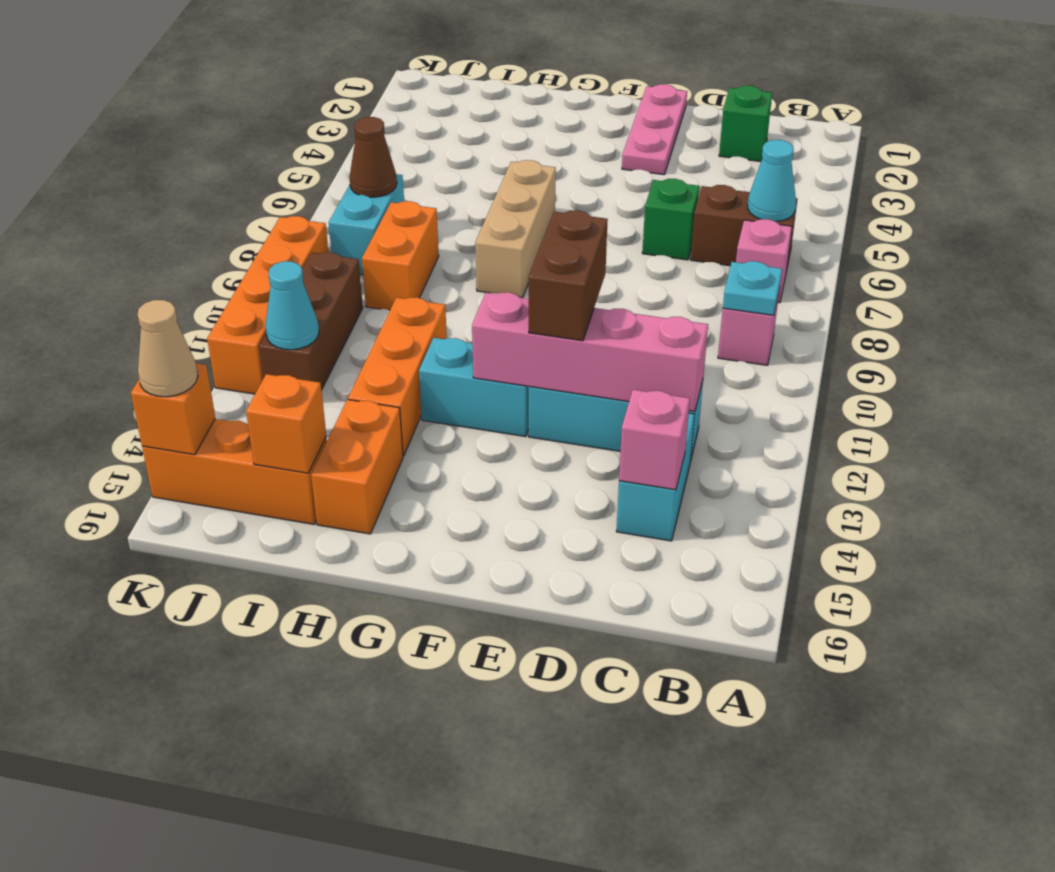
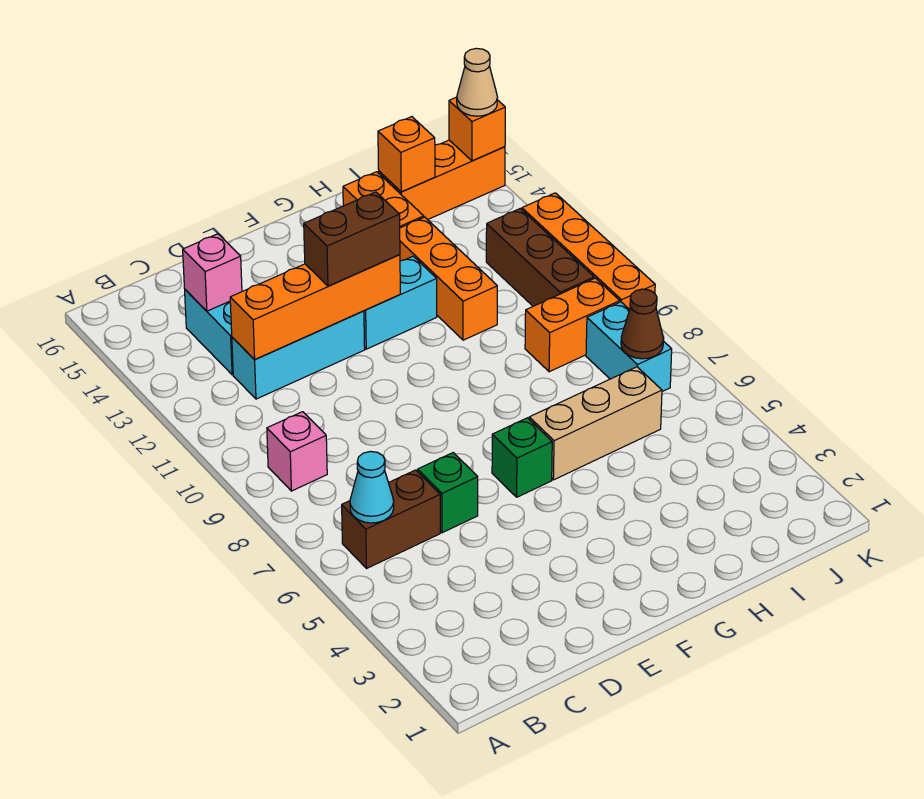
pink brick B7 level 1 -> none
cyan plate B9 level 2 -> none
green brick C2 level 1 -> green brick F6 level 1
pink brick C12:F12 level 2 -> orange brick C12:F12 level 2
pink plate E1:E3 level 1 -> none
brown brick E11:E12 level 3 -> brown brick E12:F12 level 3
tan brick G6:G8 level 1 -> tan brick G6:I6 level 1
orange brick I8:I9 level 1 -> orange brick I9:J9 level 1
cyan cone J12 level 2 -> none

